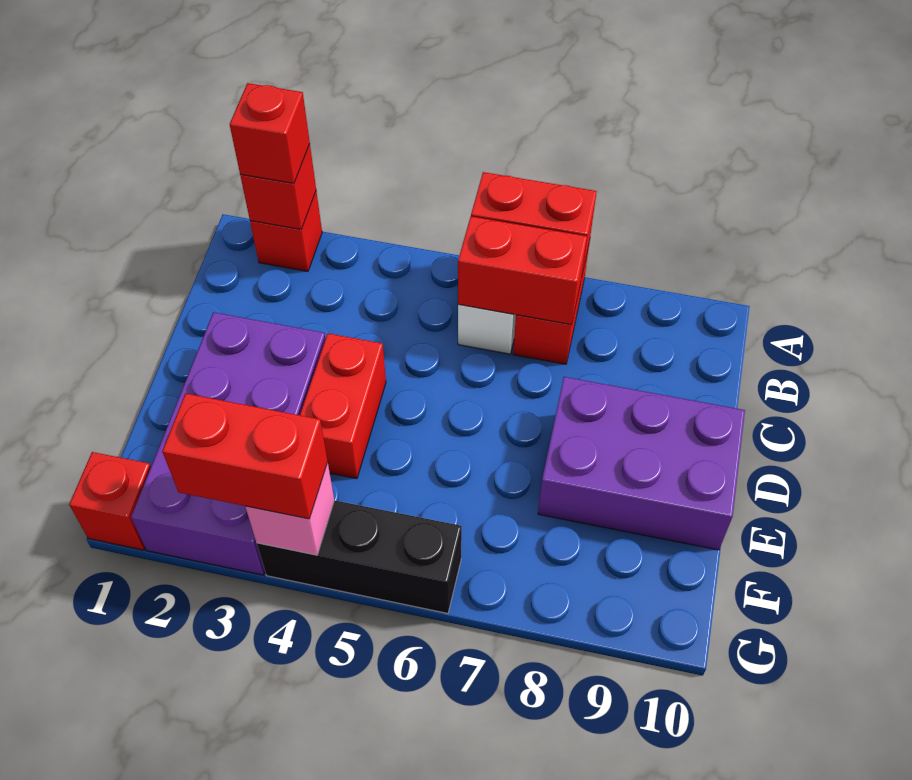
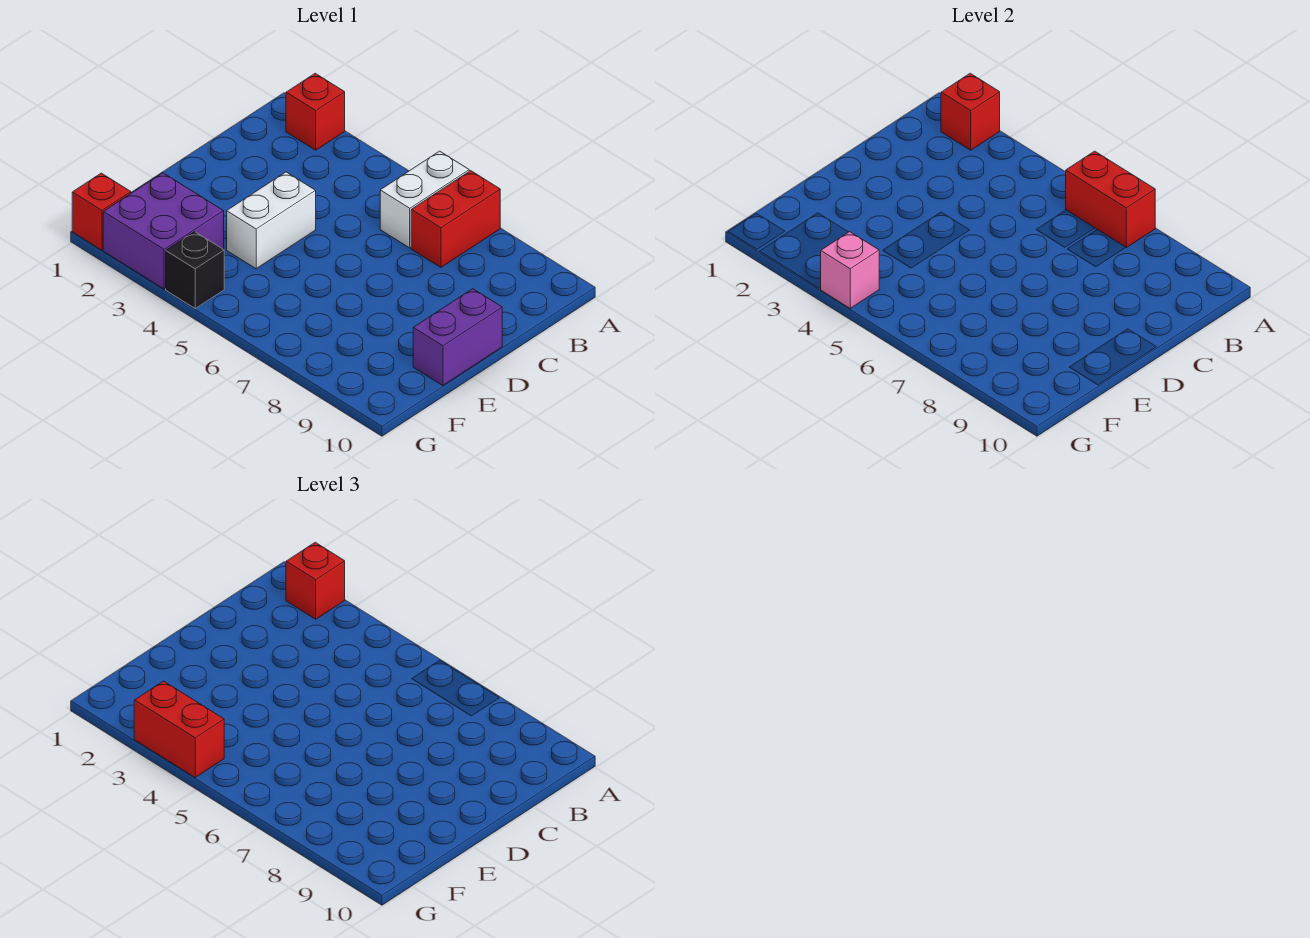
red brick B6:B7 level 2 -> none
purple brick D2:G3 level 1 -> purple brick F2:G3 level 1
red brick D4:E4 level 1 -> white brick D4:E4 level 1
purple brick D8:E10 level 1 -> purple brick D10:E10 level 1
black brick G4:G6 level 1 -> black brick G4 level 1

